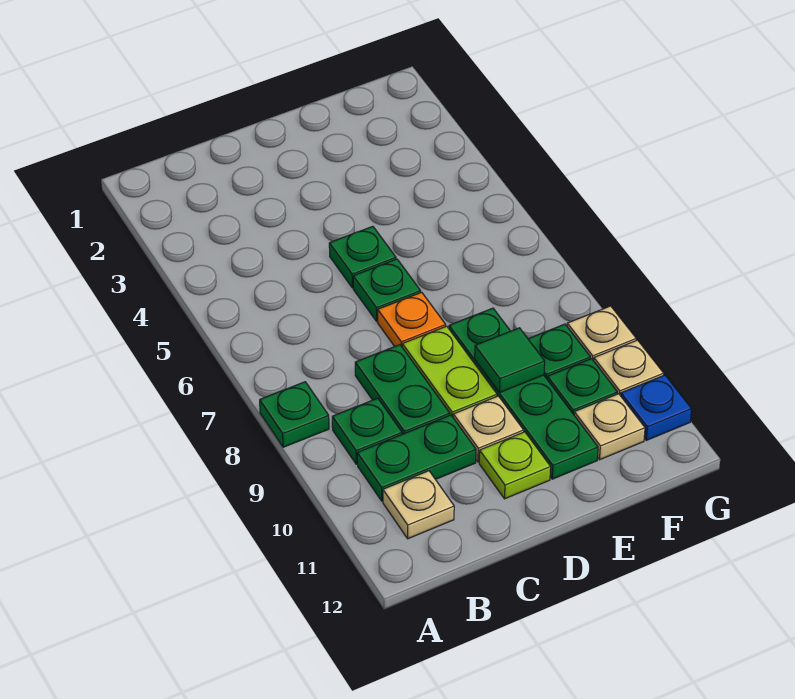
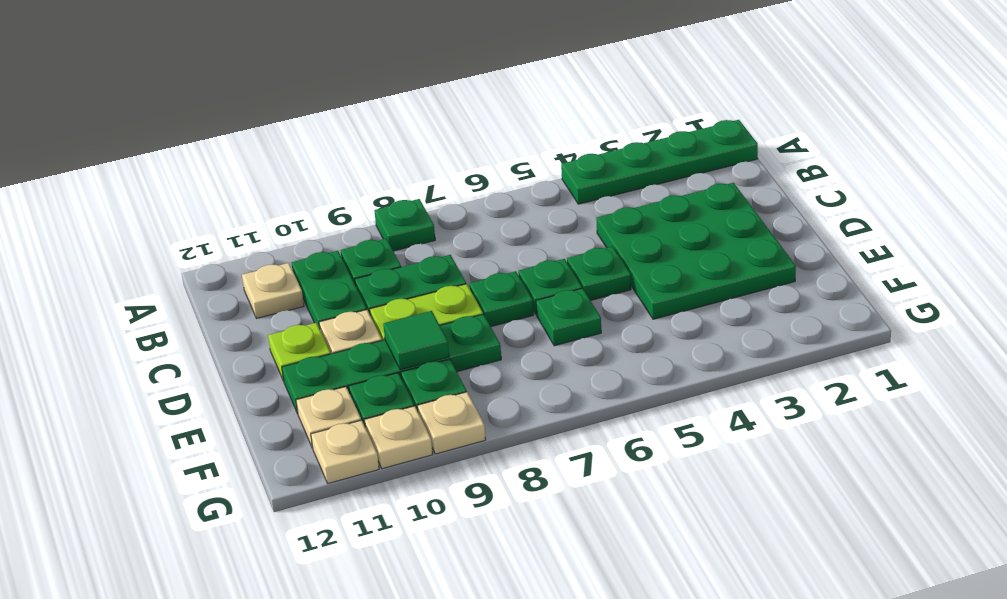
none -> green plate A1:A4 level 1
none -> green plate C2:E4 level 1
orange plate D7 level 1 -> green plate D7 level 1
none -> green plate E6 level 1
blue plate G11 level 1 -> tan plate G11 level 1

